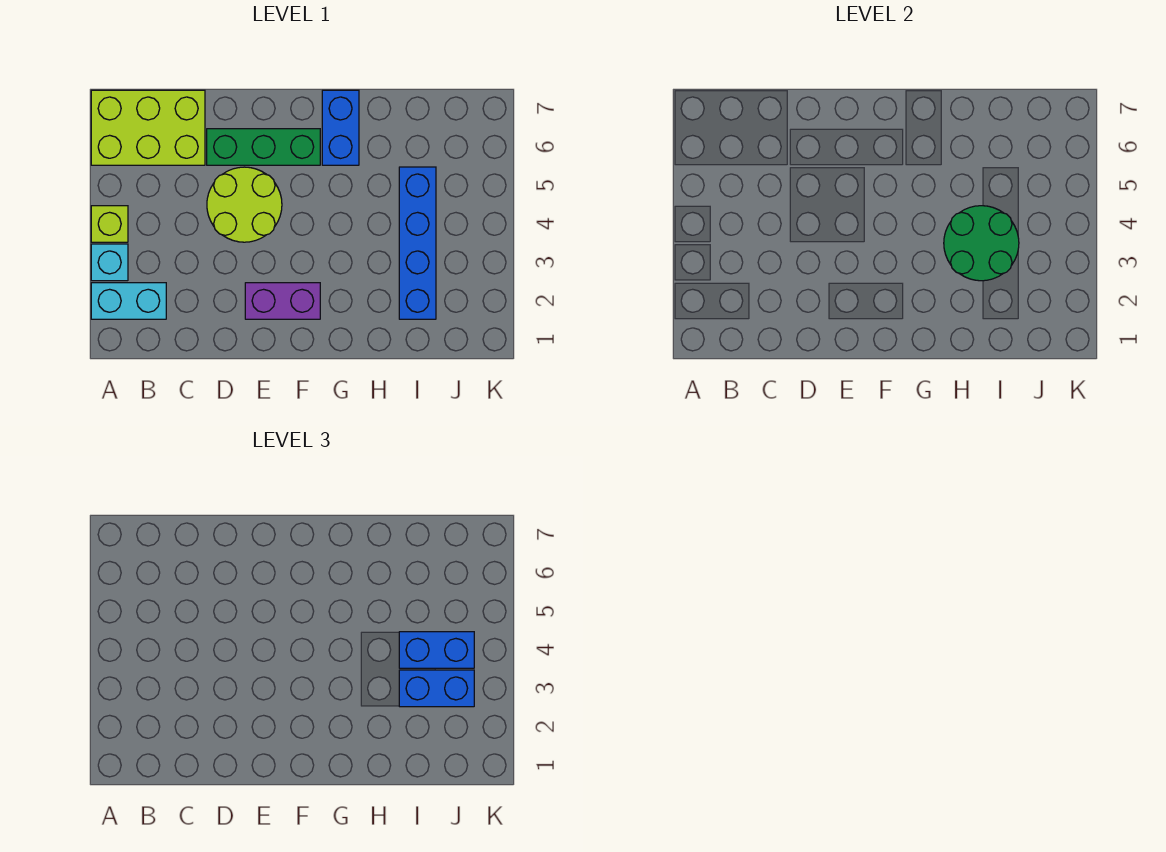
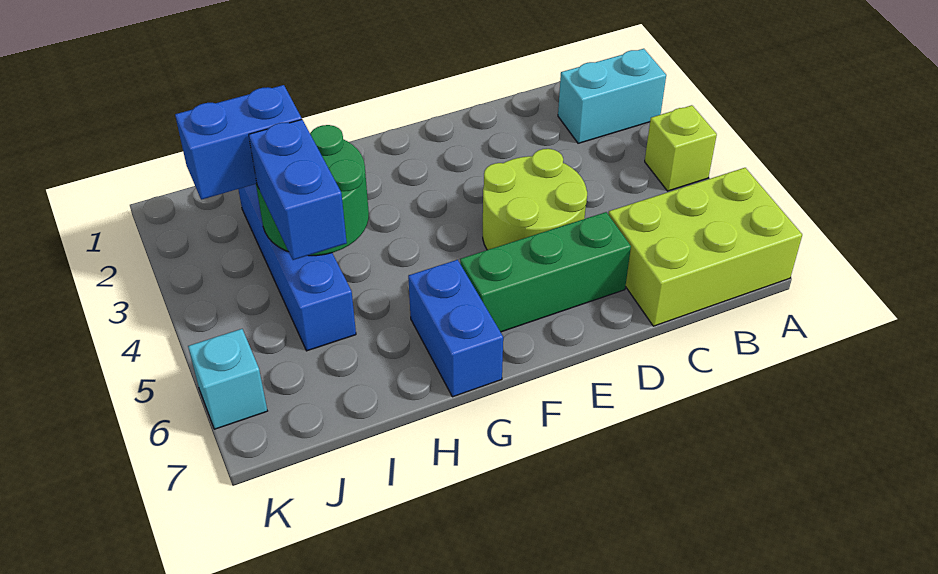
cyan brick A3 level 1 -> cyan brick K6 level 1
purple brick E2:F2 level 1 -> none
blue brick I4:J4 level 3 -> blue brick I4:I5 level 3

